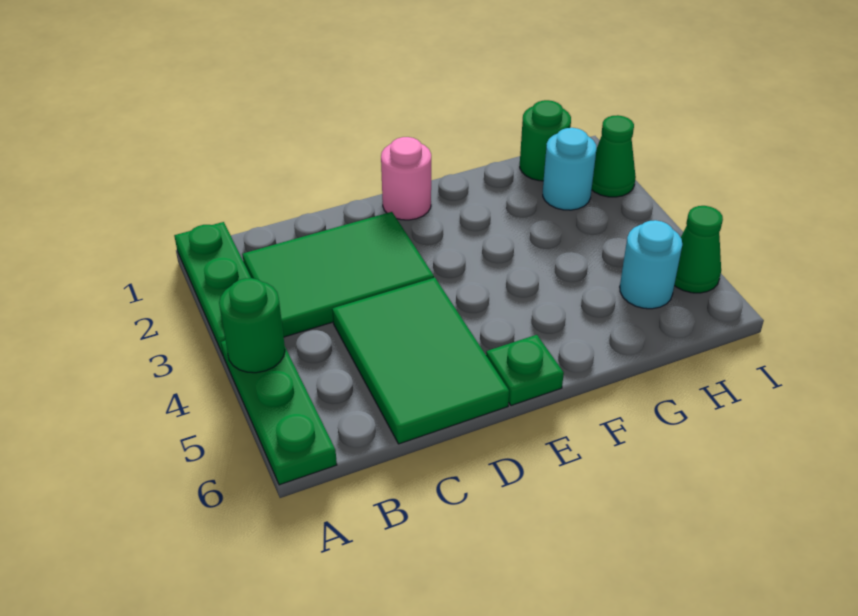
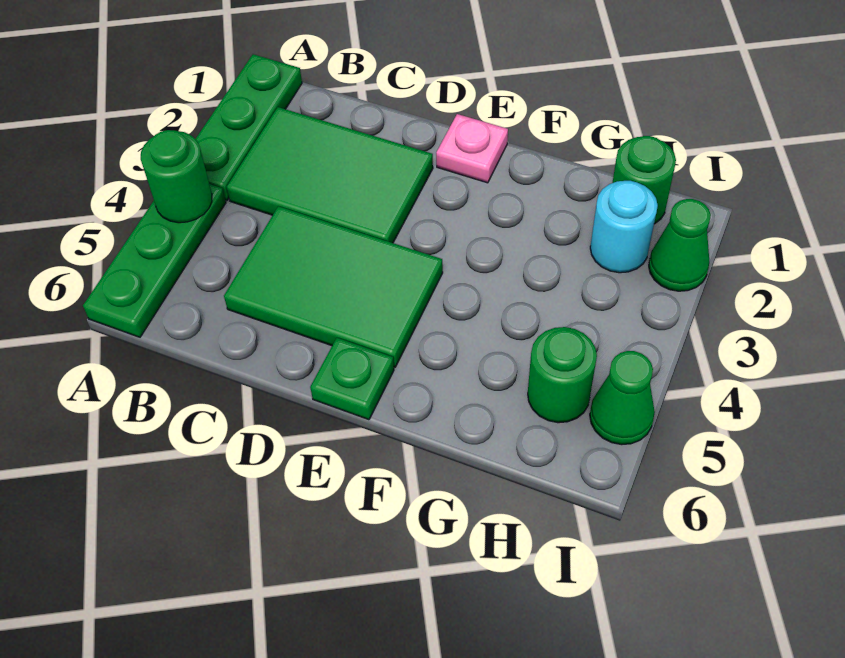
green tile C4:D6 level 1 -> green tile C4:E5 level 1
pink round brick E1 level 1 -> pink plate E1 level 1
cyan round brick H5 level 1 -> green round brick H5 level 1

